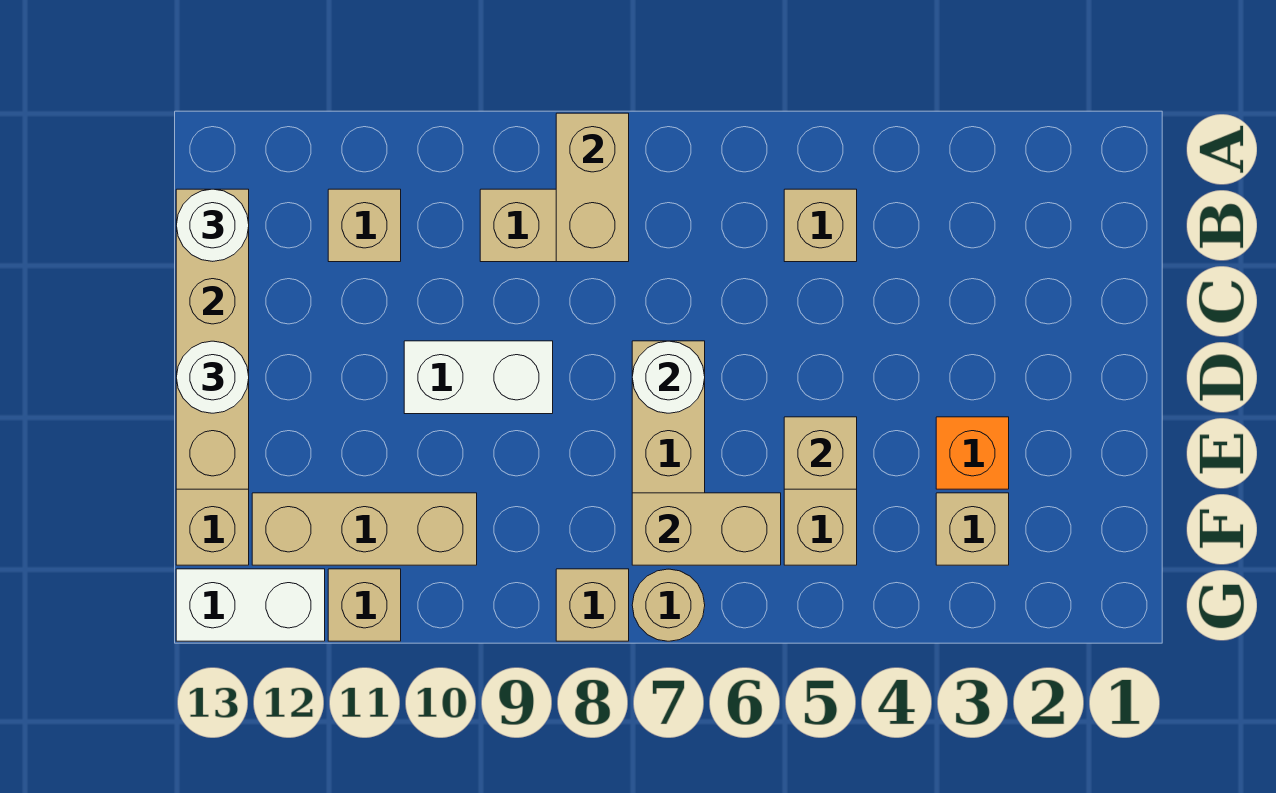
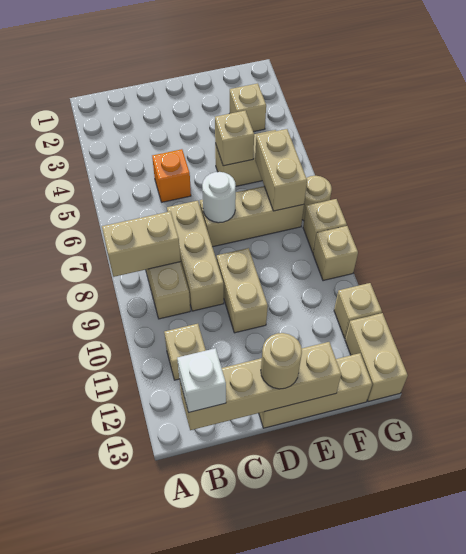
tan brick B5 level 1 -> tan brick G9 level 1
white round brick B13 level 3 -> white brick B13 level 3
white brick D9:D10 level 1 -> tan brick D9:D10 level 1
white round brick D13 level 3 -> tan round brick D13 level 3
orange brick E3 level 1 -> orange brick C5 level 1
tan brick F10:F12 level 1 -> tan brick C7:C9 level 1
white brick G12:G13 level 1 -> tan brick G12:G13 level 1

